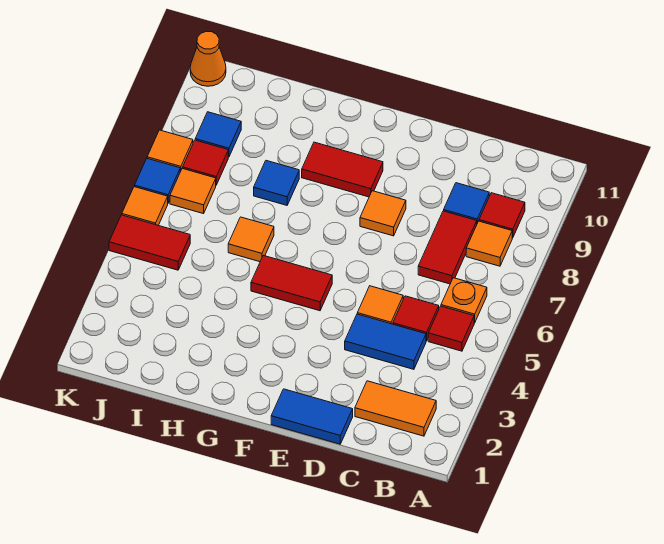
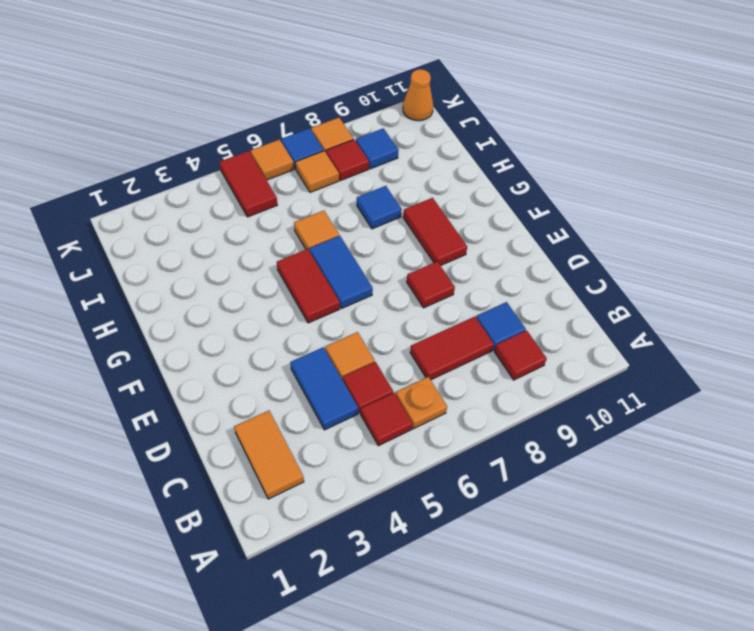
orange tile B8 level 1 -> none
blue tile D1:E1 level 1 -> blue tile F6:G6 level 1
orange tile E8 level 1 -> red tile E8 level 1

